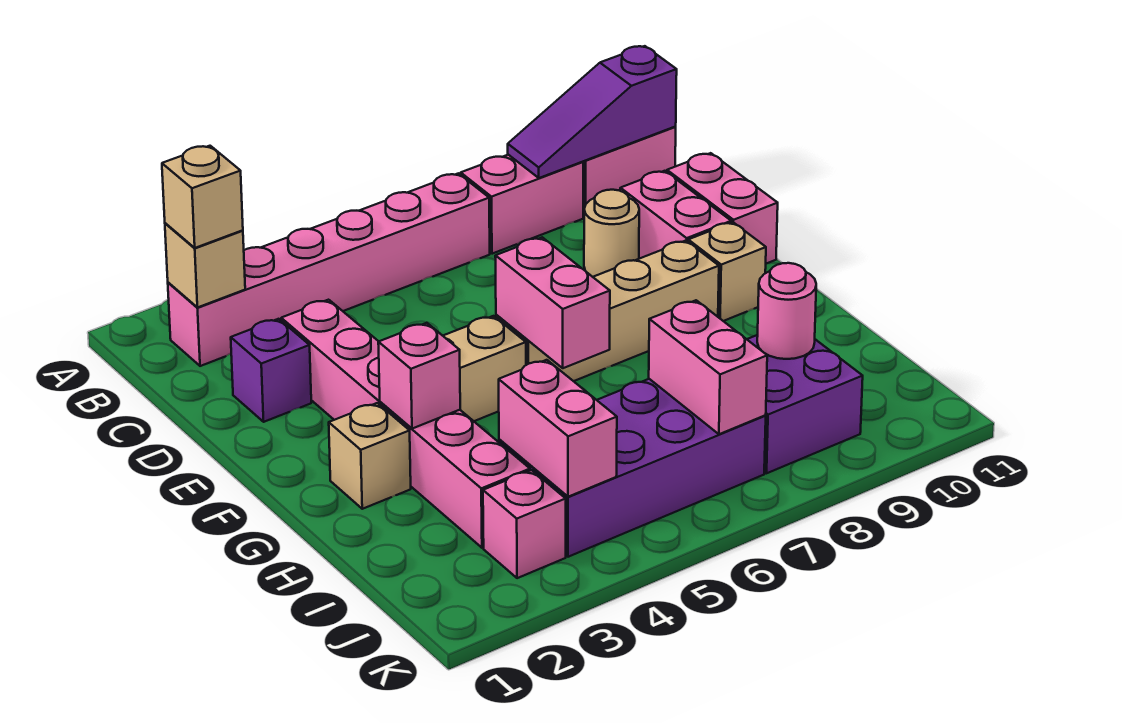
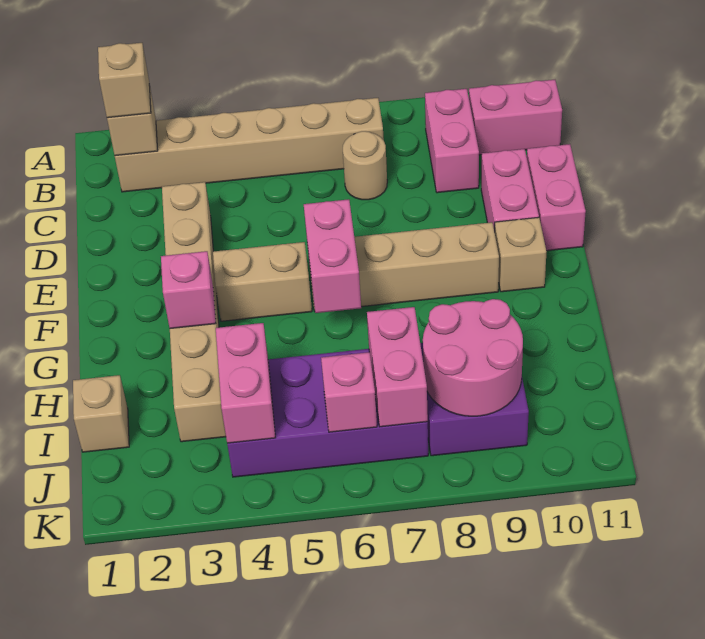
pink brick B2:B7 level 1 -> tan brick B2:B7 level 1
pink brick B8:B9 level 1 -> pink brick B9:C9 level 1
purple slope B9:B11 level 2 top 11 -> none
purple brick D2 level 1 -> none
pink brick D3:I3 level 1 -> tan brick D3:I3 level 1
tan round brick D9 level 1 -> tan round brick C7 level 1
tan brick G2 level 1 -> tan brick I1 level 1
pink round brick I9 level 2 -> pink round brick I8:J9 level 2
pink brick J3 level 1 -> pink brick J6 level 2

